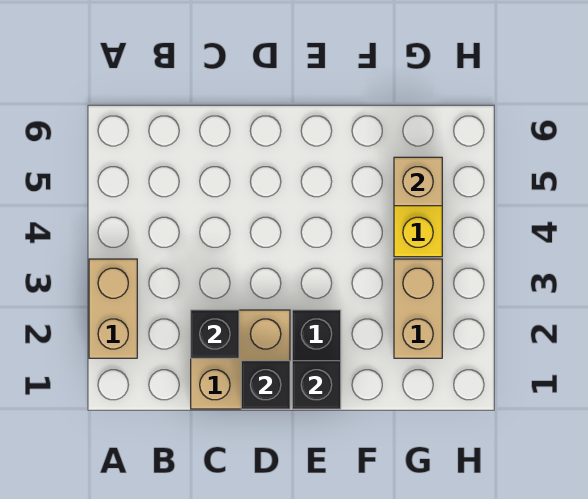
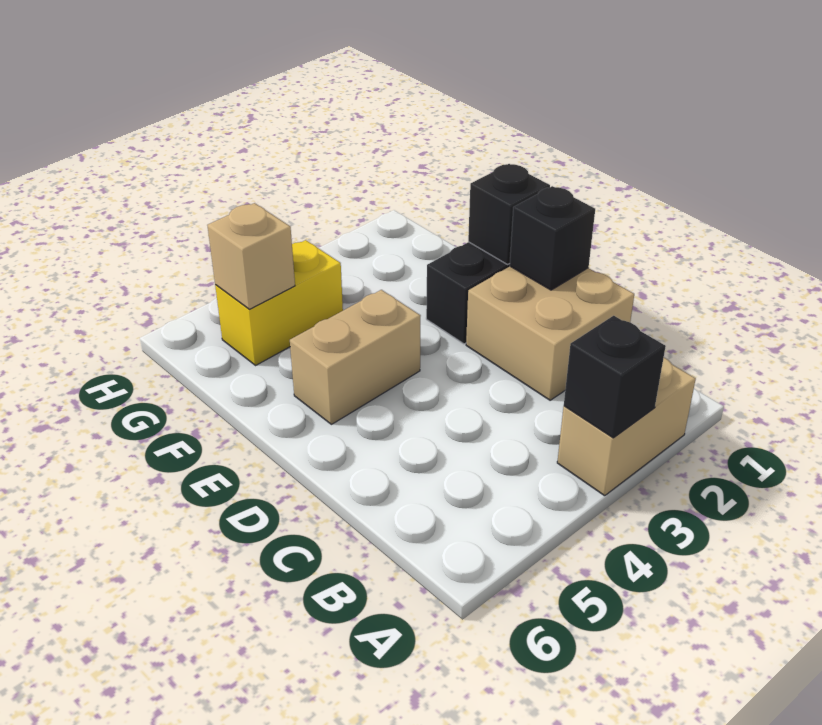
black brick C2 level 2 -> black brick A3 level 2
tan brick G2:G3 level 1 -> tan brick E4:E5 level 1

